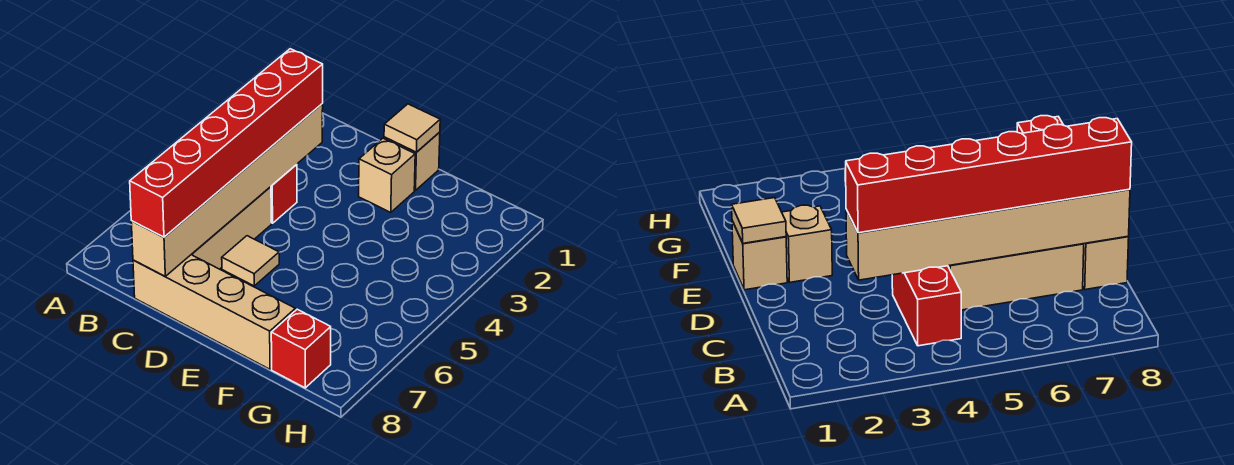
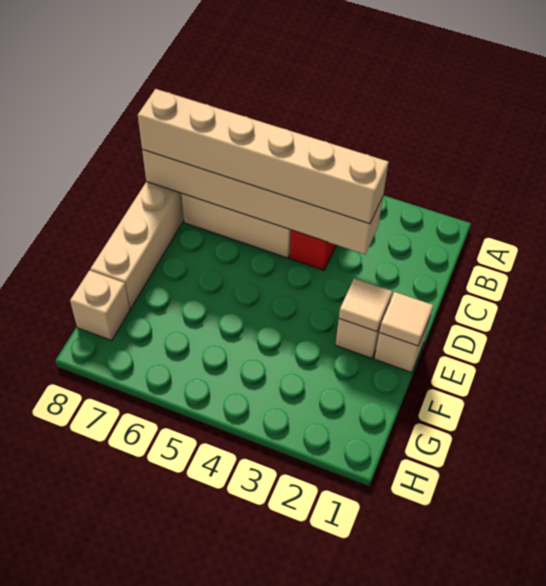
red brick C3:C8 level 3 -> tan brick C3:C8 level 3
tan tile D6 level 1 -> tan tile E2 level 2
red brick G8 level 1 -> tan brick G8 level 1

